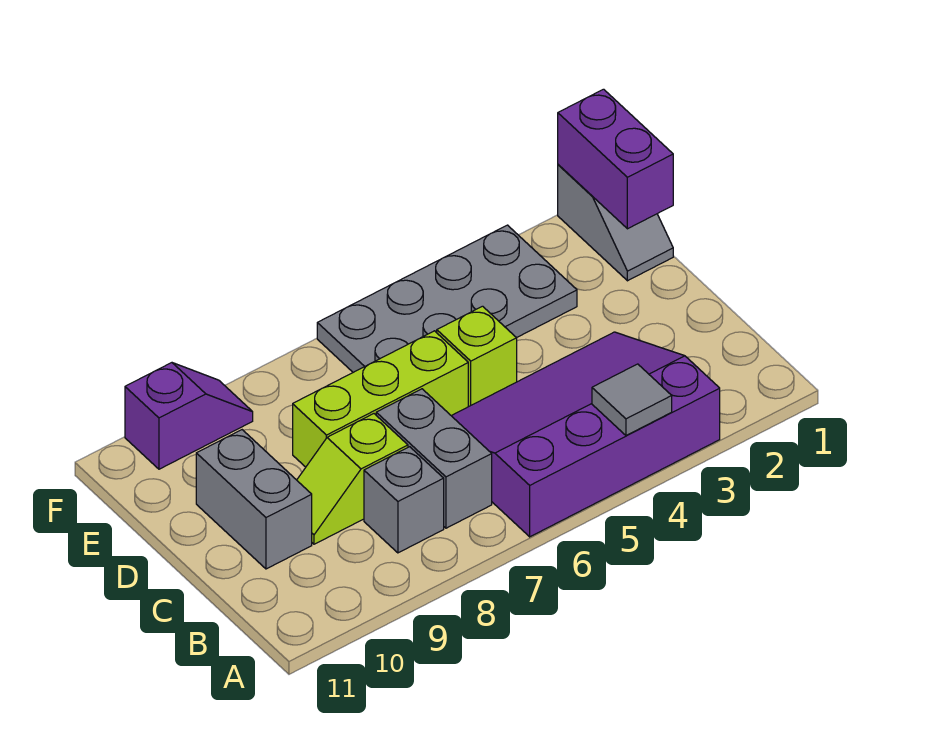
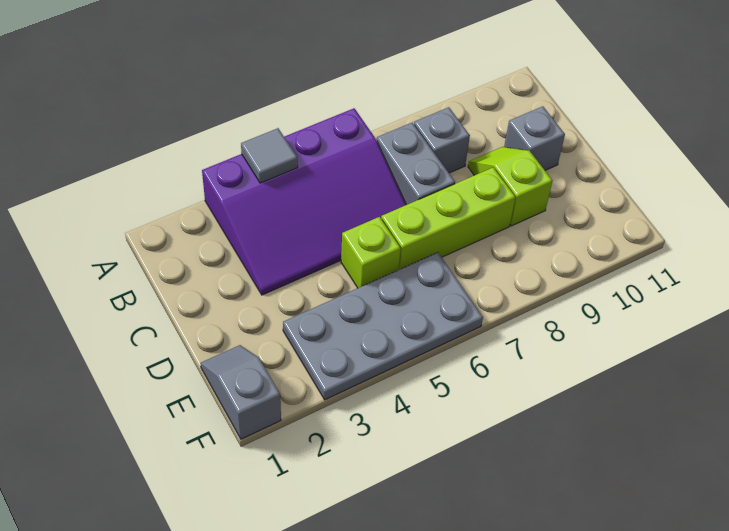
lime slope C8:C9 level 1 top 8 -> lime slope C9:D9 level 1 top D
grey brick C10:D10 level 1 -> grey brick C10 level 1
purple brick E1:F1 level 2 -> none
purple slope F9:F10 level 1 top 10 -> none

